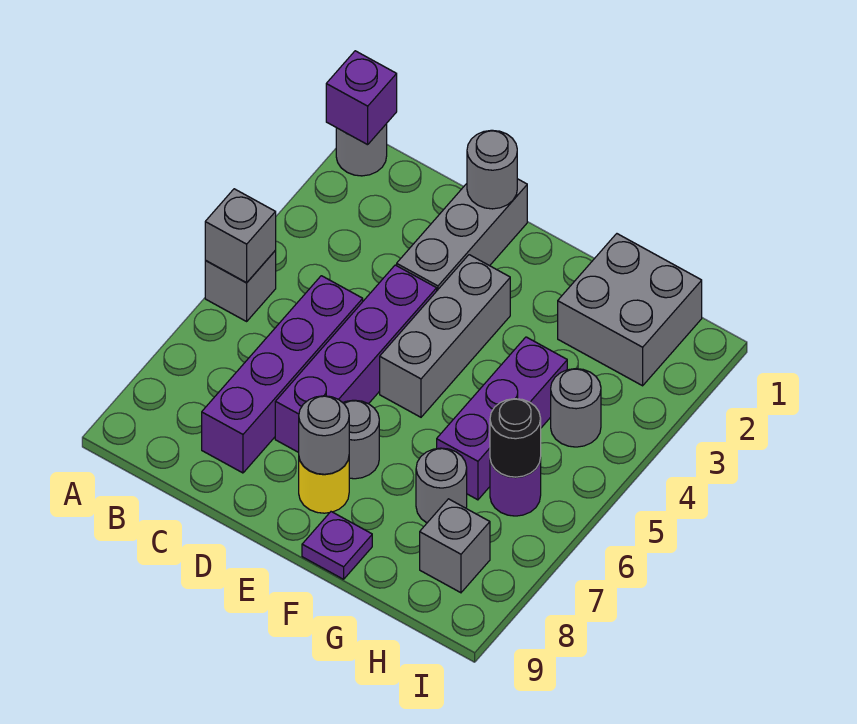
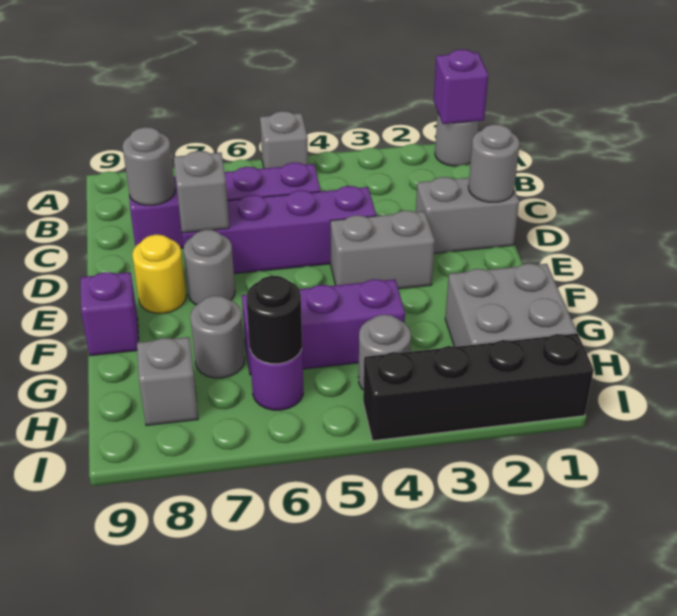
grey brick A5 level 2 -> grey brick D7 level 2
grey brick D1:D3 level 1 -> grey brick D1:D2 level 1
grey brick E3:E5 level 1 -> grey brick E3:E4 level 1
grey round brick E8 level 2 -> grey round brick C8 level 2
purple plate F9 level 1 -> purple brick F9 level 1
none -> black brick I1:I4 level 1

